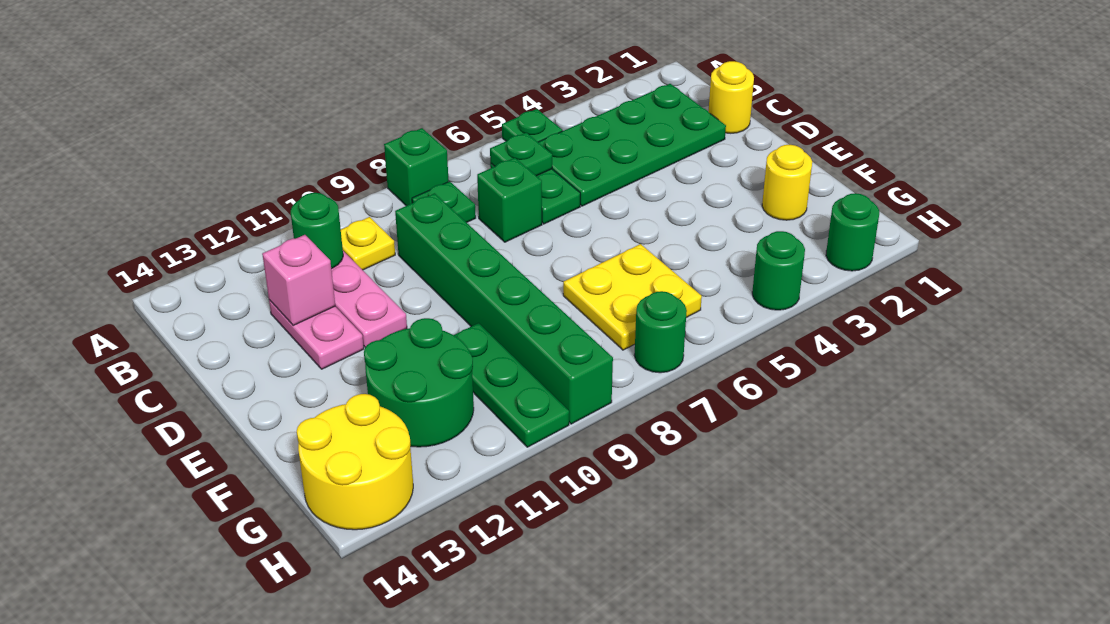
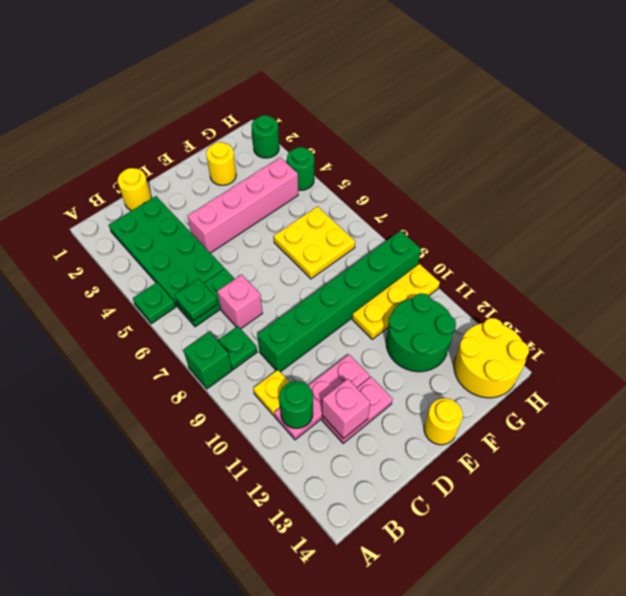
green brick C7 level 1 -> pink brick C7 level 1
none -> pink brick D4:G4 level 1
none -> yellow round brick E14 level 1
green plate F10:H10 level 1 -> yellow plate F10:H10 level 1
green round brick H7 level 1 -> none

